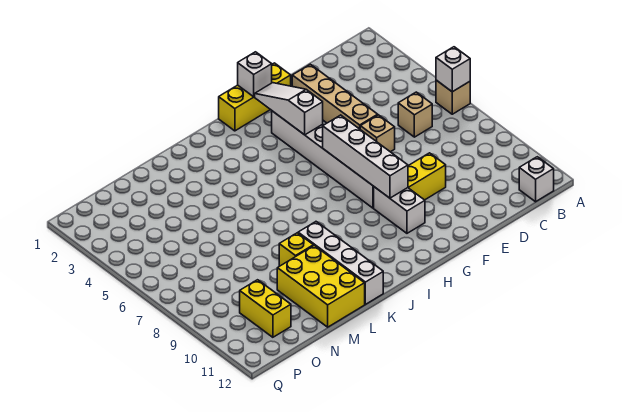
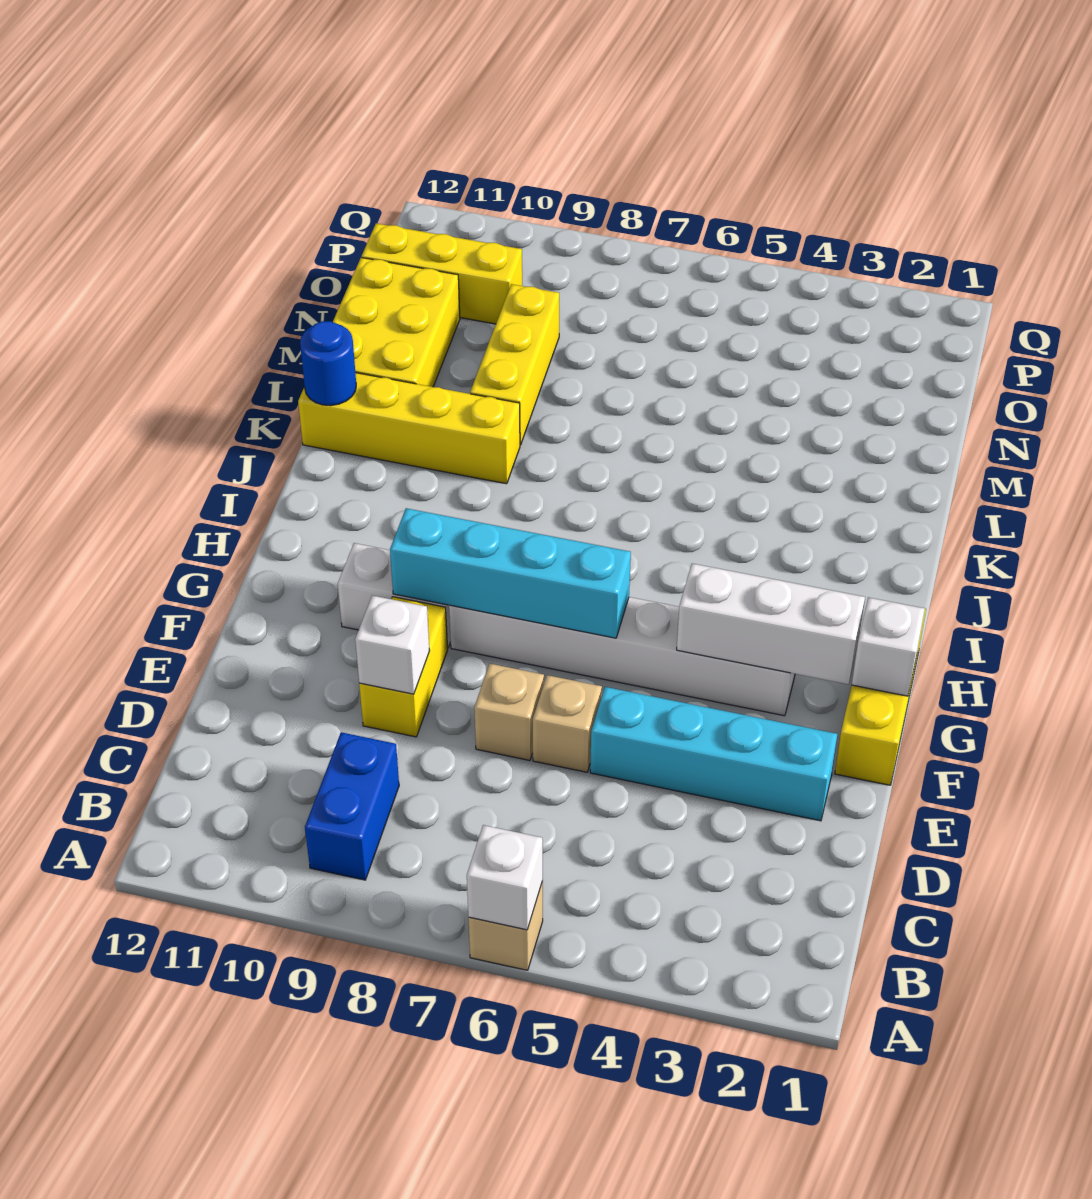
none -> blue brick B9:C9 level 1
white brick B12 level 1 -> white brick E9 level 2
tan brick C6 level 1 -> tan brick E7 level 1
tan brick E2:E5 level 1 -> cyan brick E2:E5 level 1
white slope G2:G4 level 2 top 4 -> white brick G2:G4 level 2
white brick G6:G9 level 2 -> cyan brick G6:G9 level 2
white brick K9:K12 level 1 -> yellow brick K9:K12 level 1
none -> blue round brick K12 level 2
yellow brick L9 level 1 -> yellow brick L9:N9 level 1
yellow brick L10:M12 level 1 -> yellow brick L11:N12 level 1
yellow brick O10:O11 level 1 -> yellow brick O10:O12 level 1

